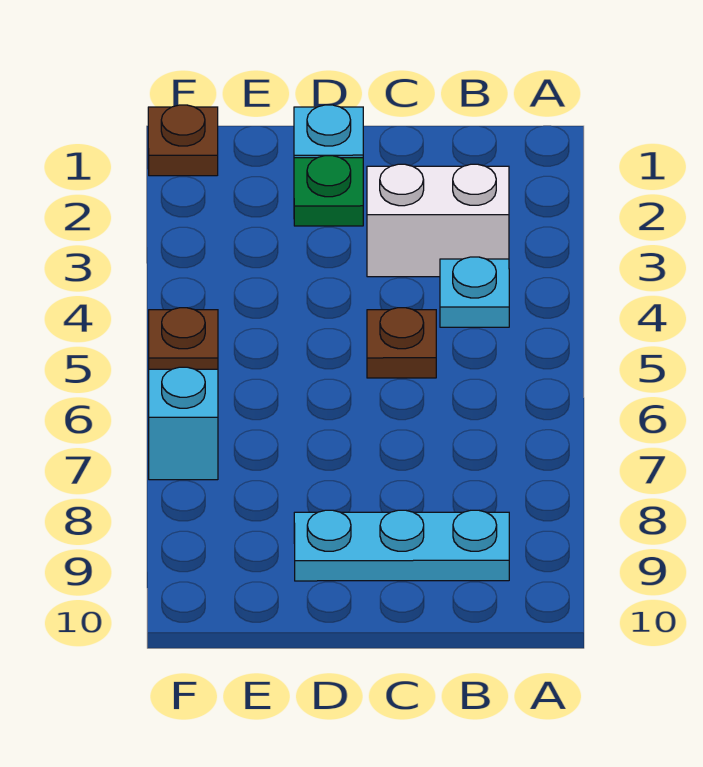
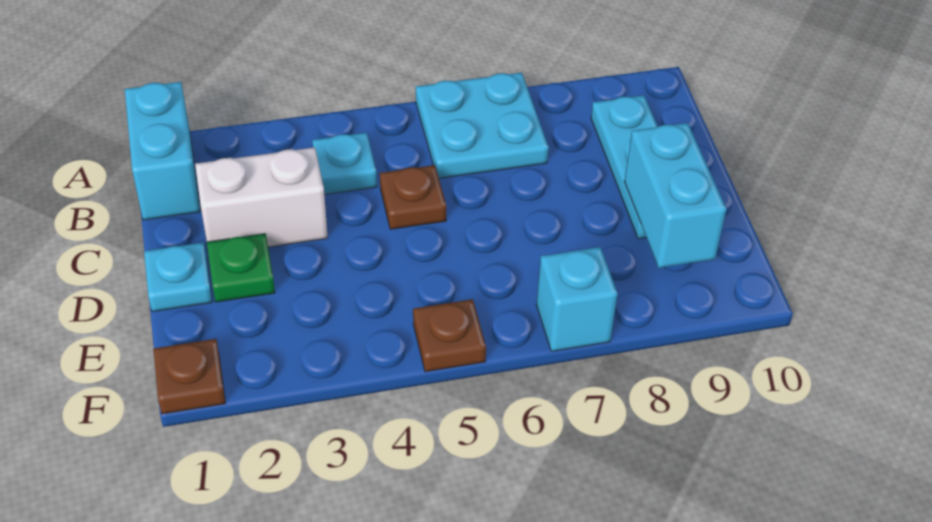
none -> cyan brick A1:B1 level 1
none -> cyan plate A6:B7 level 1
white brick B3:C3 level 1 -> white brick C2:C3 level 1
none -> cyan brick D9:E9 level 2

